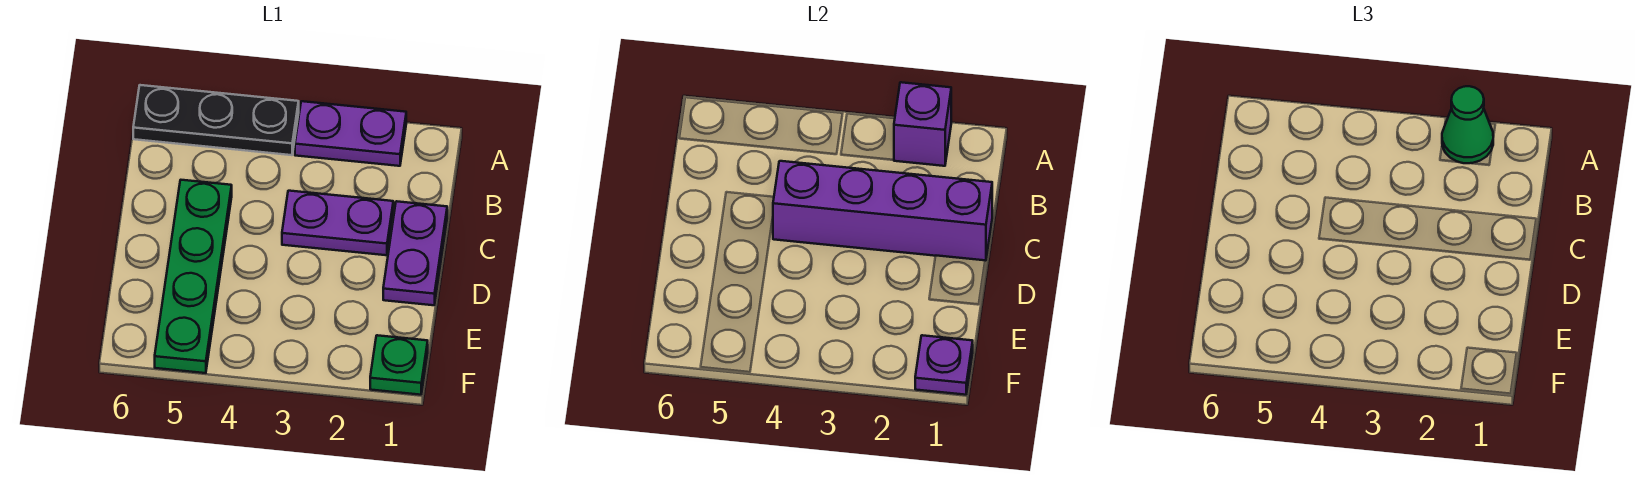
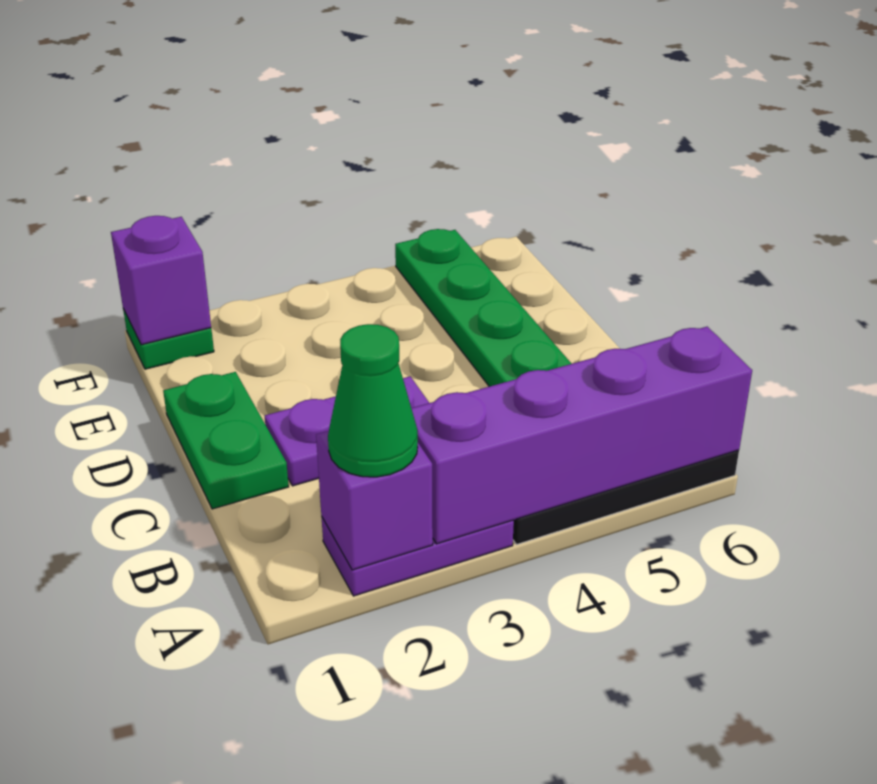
purple plate C1:D1 level 1 -> green plate C1:D1 level 1
purple brick C1:C4 level 2 -> purple brick A3:A6 level 2
purple plate F1 level 2 -> purple brick F1 level 2

